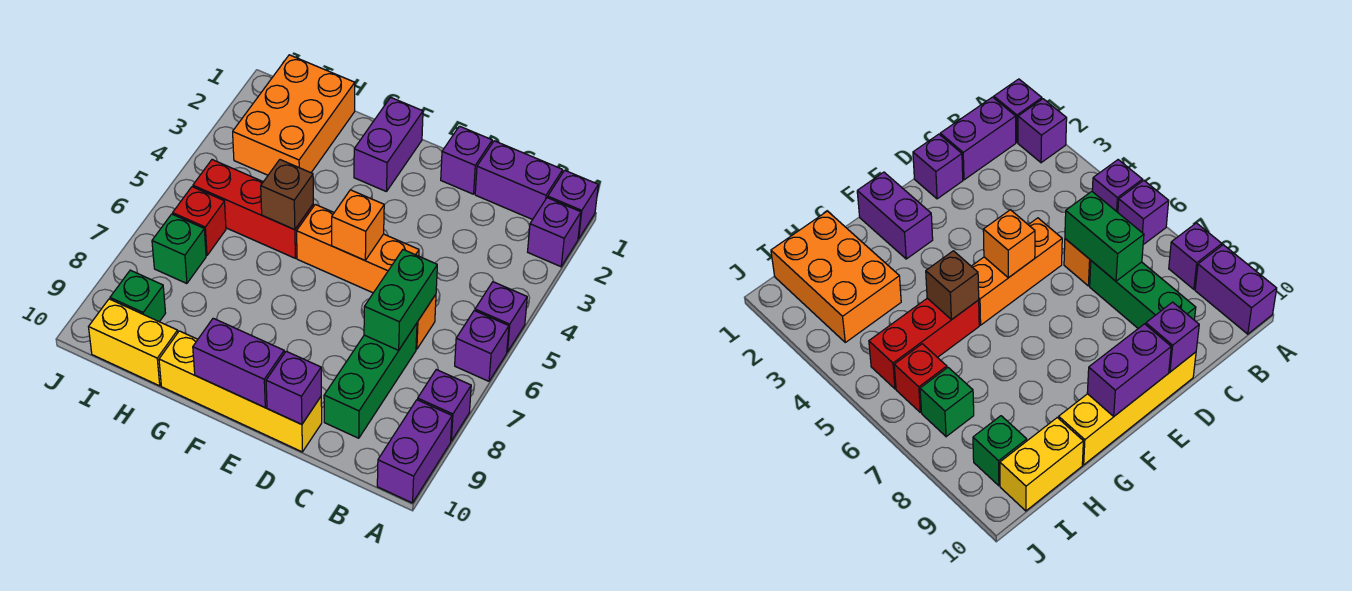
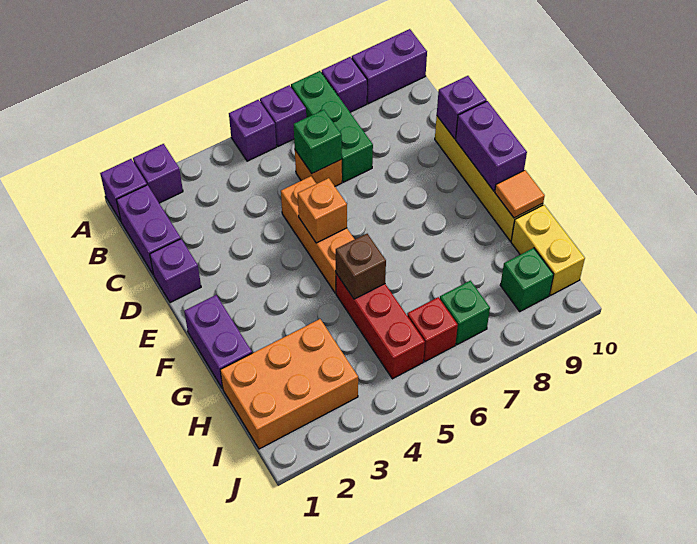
green brick C6:C7 level 2 -> green brick C6 level 2
green brick C7:C9 level 1 -> green brick A7:C7 level 1
purple brick F1:F2 level 1 -> purple brick F1:G1 level 1
none -> orange tile G10 level 2

